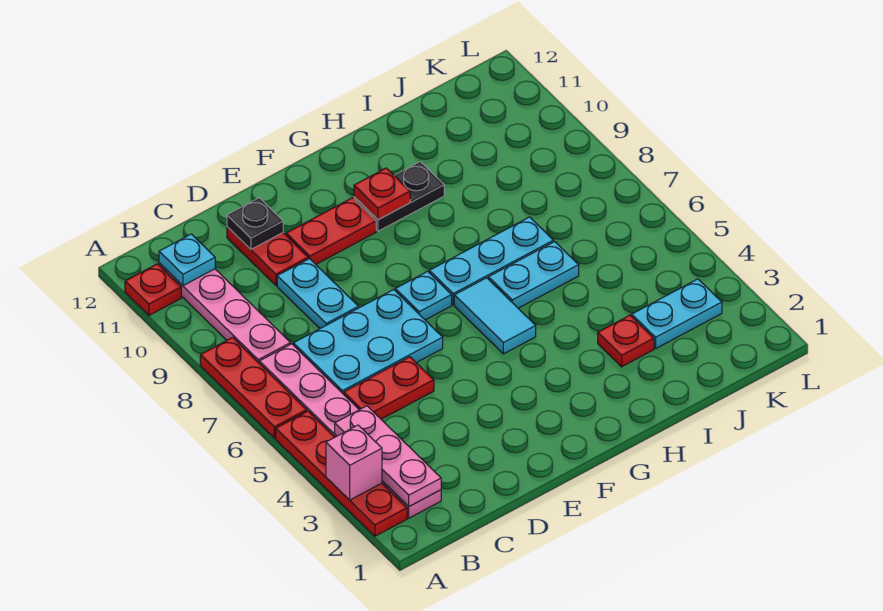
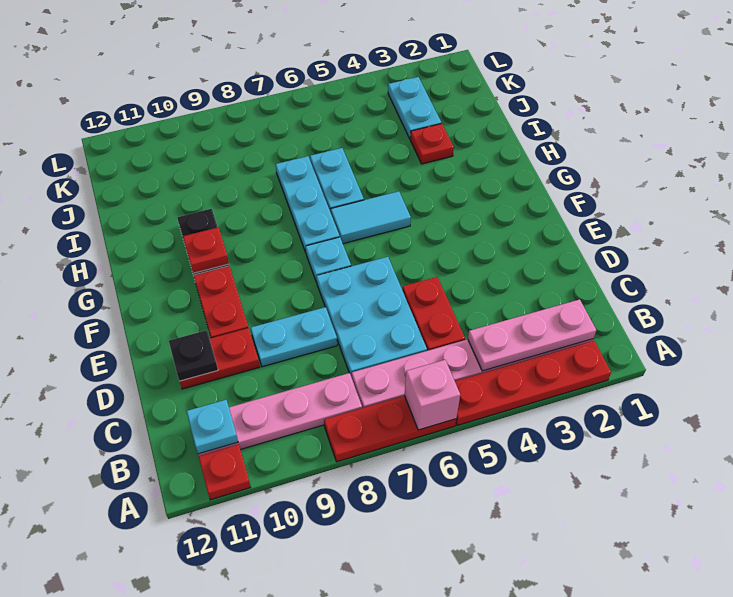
pink brick A3 level 2 -> pink brick A6 level 2

